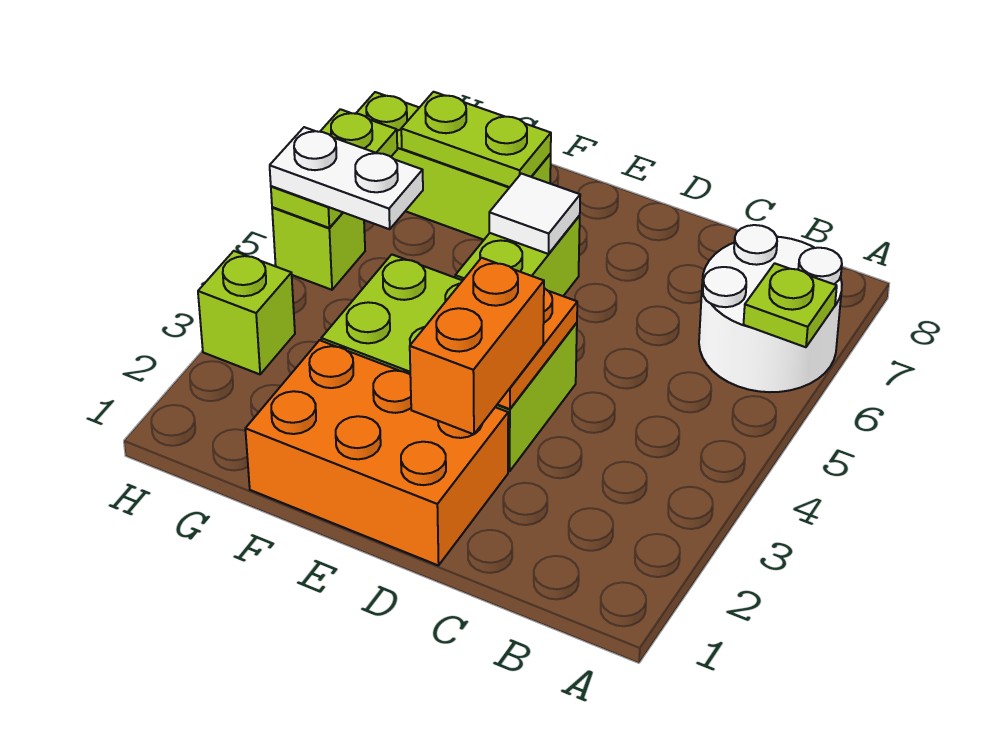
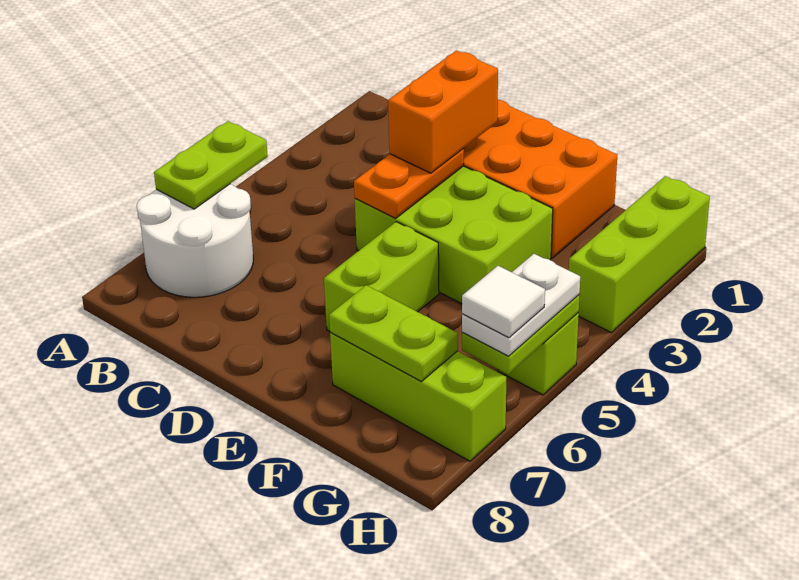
lime plate A6 level 2 -> lime plate A5:A6 level 2
white tile E6 level 2 -> white tile H6 level 4
white plate G5:H5 level 3 -> white plate H5:H6 level 3
lime brick H3 level 1 -> lime brick H1:H3 level 1

